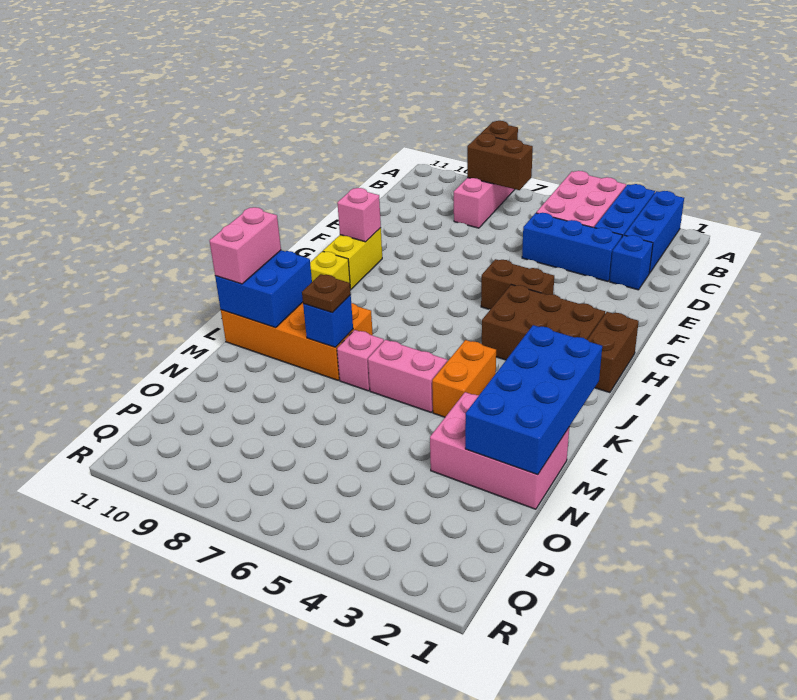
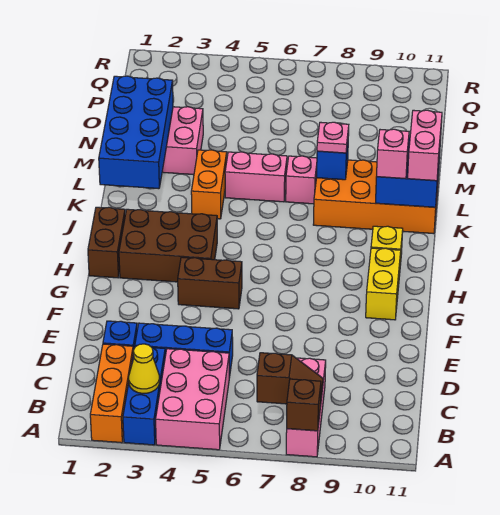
blue brick A2:C2 level 1 -> orange brick A2:C2 level 1
none -> yellow cone B3 level 2
brown brick B7:B8 level 2 -> brown slope B7:B8 level 2 top 7
pink brick G10 level 2 -> pink brick K10 level 3
brown plate L8 level 3 -> pink plate L8 level 3

